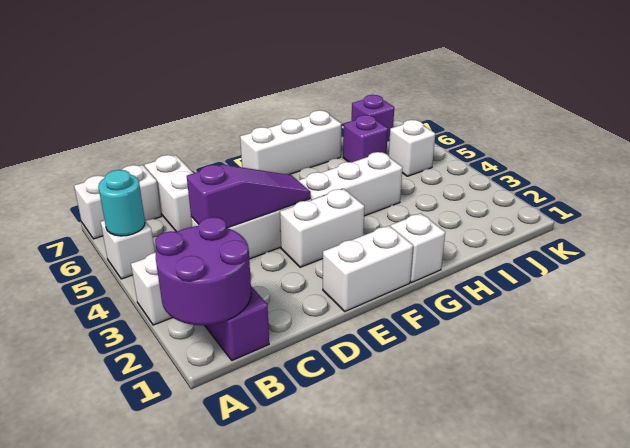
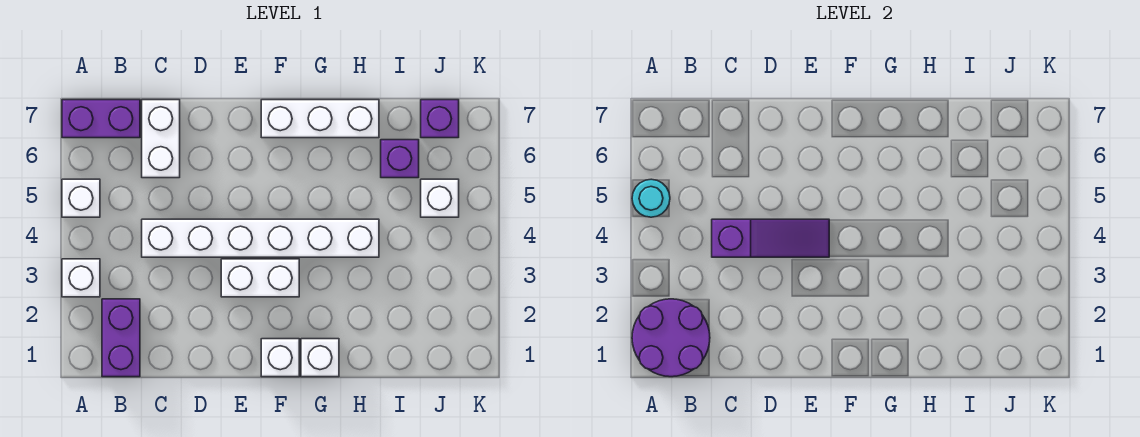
white brick A7:B7 level 1 -> purple brick A7:B7 level 1
white brick E1:F1 level 1 -> white brick F1 level 1

